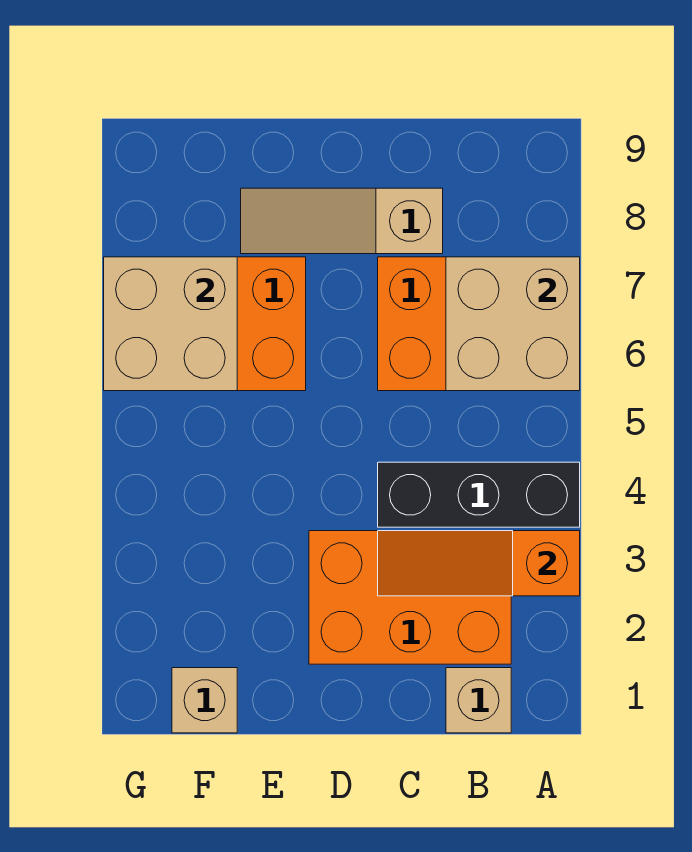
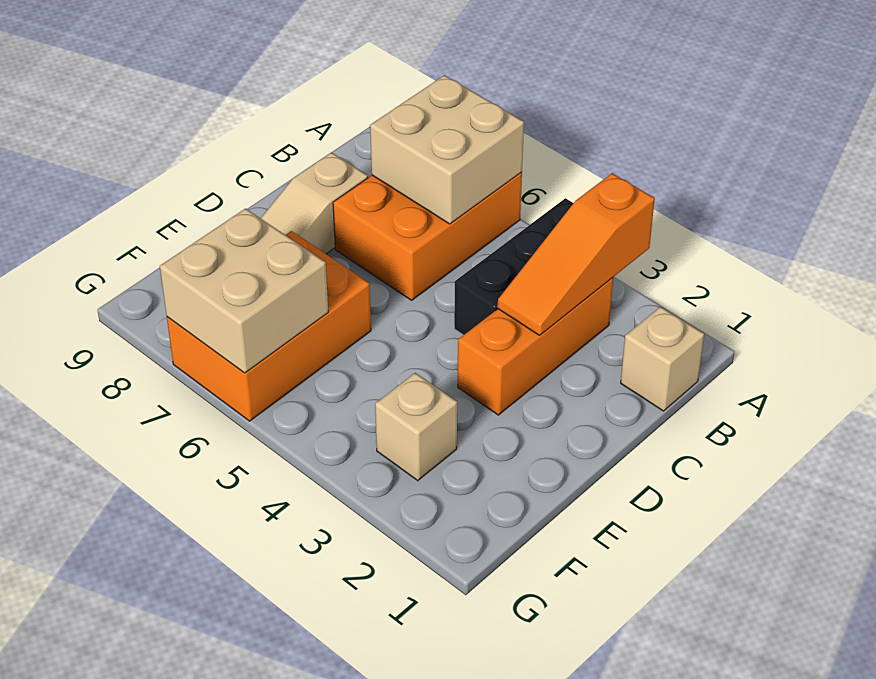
orange brick B2:D3 level 1 -> orange brick B3:D3 level 1
tan brick F1 level 1 -> tan brick F3 level 1

